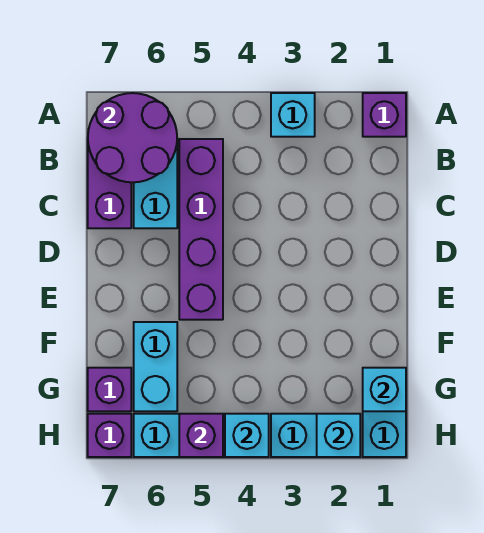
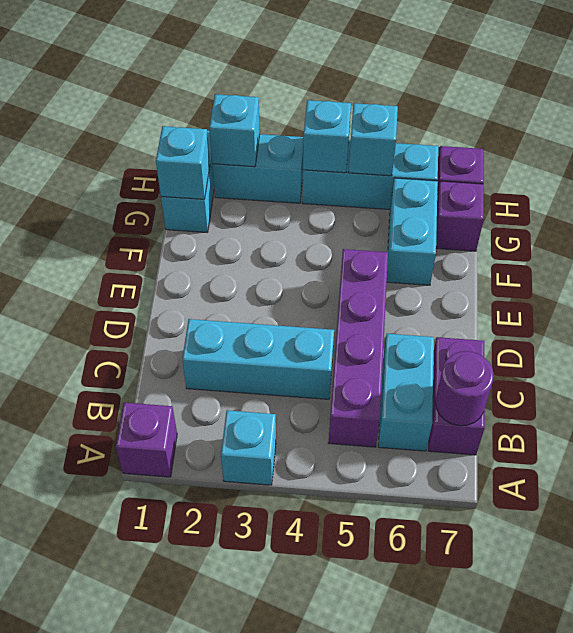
purple round brick A6:B7 level 2 -> purple round brick B7 level 2
none -> cyan brick C2:C4 level 1
purple brick H5 level 2 -> cyan brick H5 level 2

